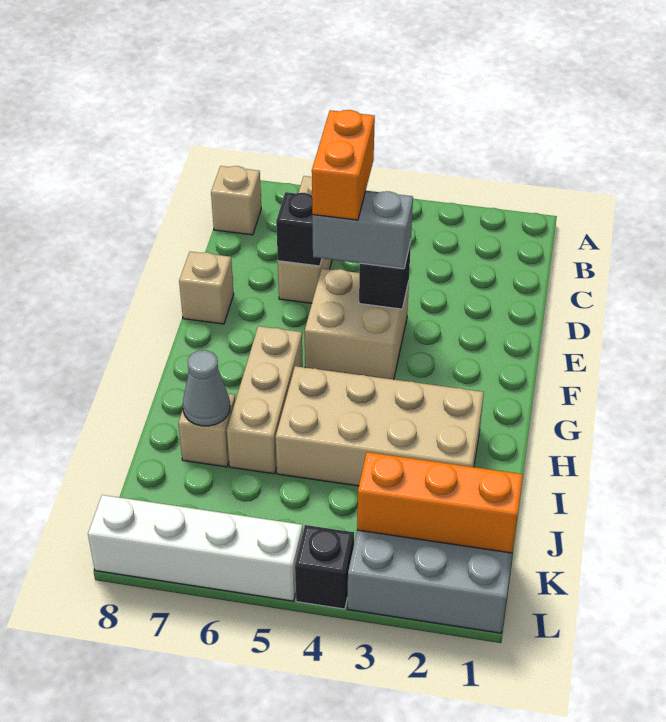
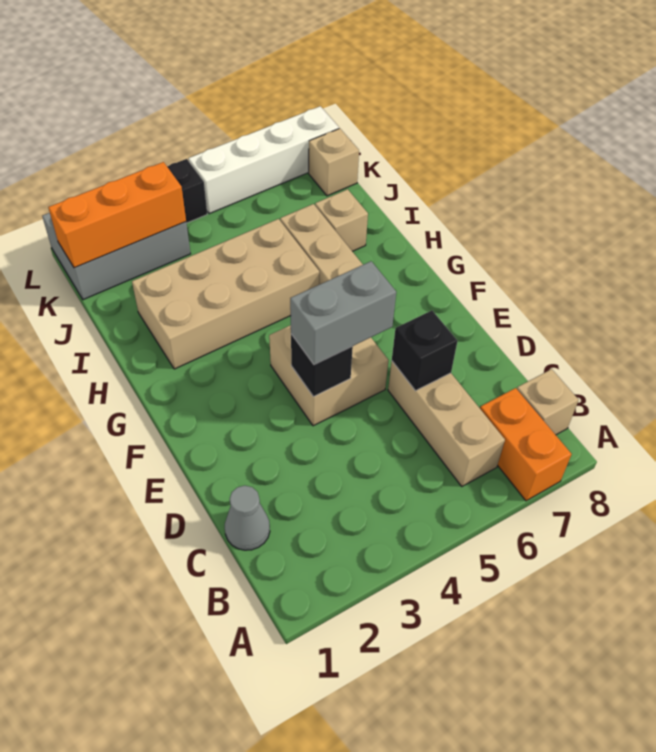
orange brick D5:E5 level 4 -> orange brick A7:B7 level 1
tan brick E8 level 1 -> tan brick K8 level 1
grey cone I7 level 2 -> grey cone C1 level 1

